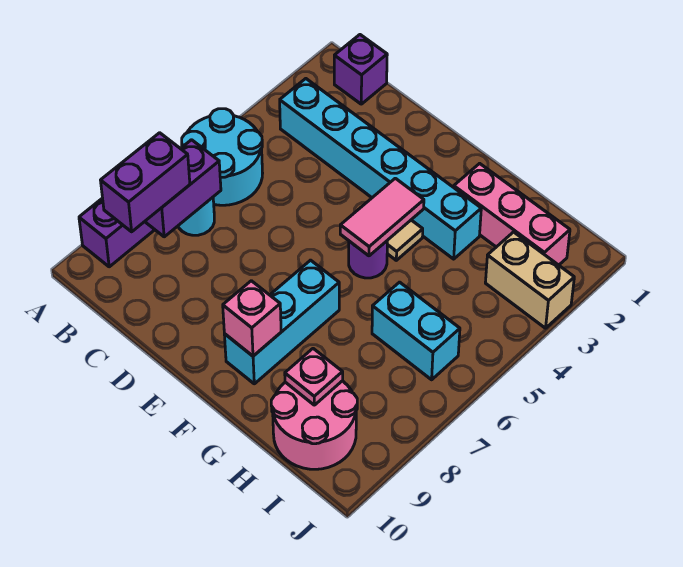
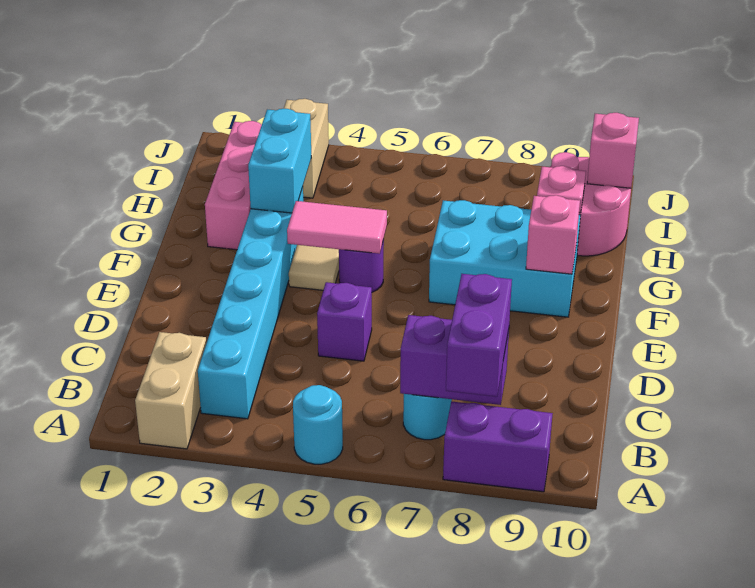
none -> tan brick A2:B2 level 1
cyan round brick A5:B6 level 1 -> cyan round brick A5 level 1
purple brick B1 level 1 -> purple brick D5 level 1
purple brick B8:B9 level 3 -> purple brick A8:B8 level 3
cyan brick F7:F9 level 1 -> cyan brick F7:G9 level 1
cyan brick H6:I6 level 1 -> cyan brick G3:H3 level 2
none -> pink brick I10 level 2

